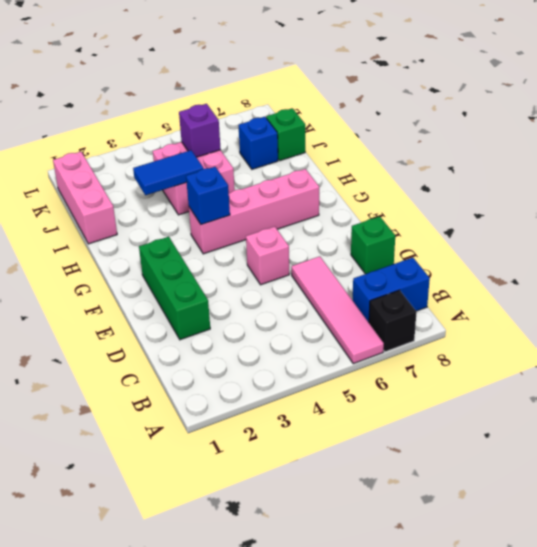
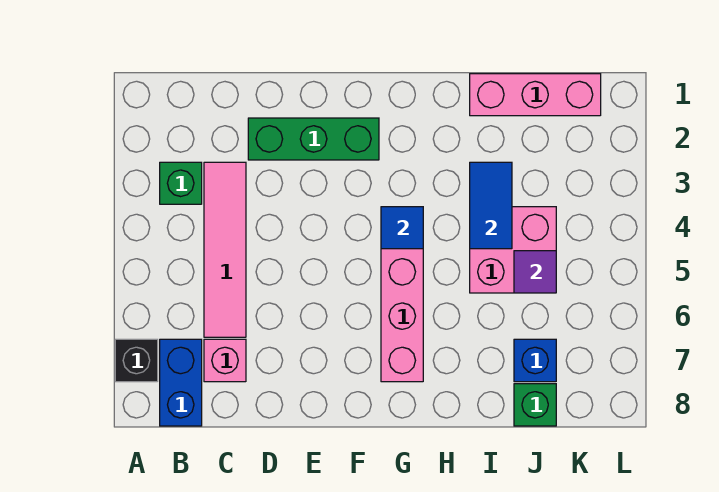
pink tile A6:D6 level 1 -> pink tile C3:C6 level 1
green brick D8 level 1 -> green brick B3 level 1
pink brick E5 level 1 -> pink brick C7 level 1
blue brick G4 level 2 -> blue tile G4 level 2
purple brick J5 level 2 -> purple tile J5 level 2

